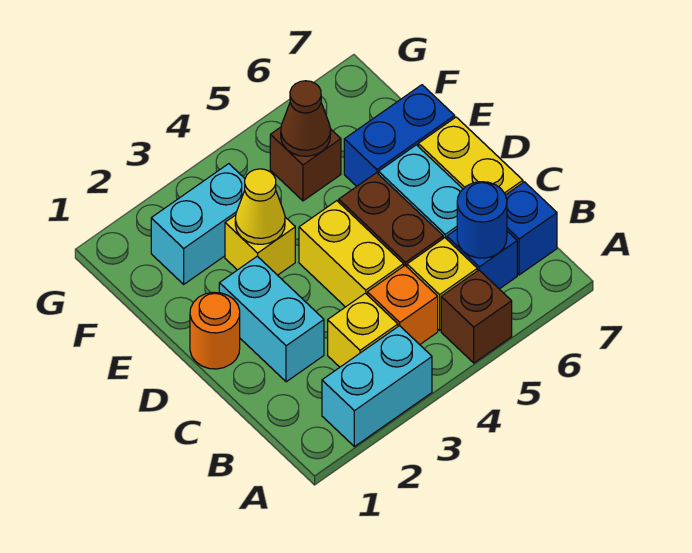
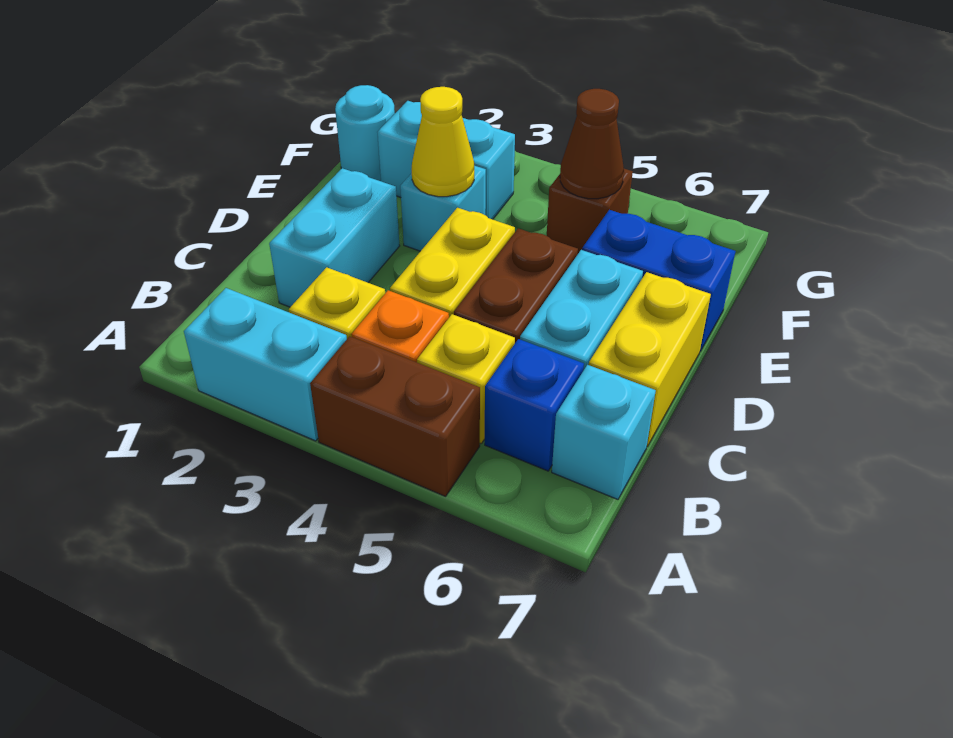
brown brick A5 level 1 -> brown brick A4:A5 level 1
blue round brick B6 level 2 -> none
blue brick B7 level 1 -> cyan brick B7 level 1
orange round brick D1 level 1 -> none
yellow brick E3 level 1 -> cyan brick E3 level 1
none -> cyan round brick F1 level 1

